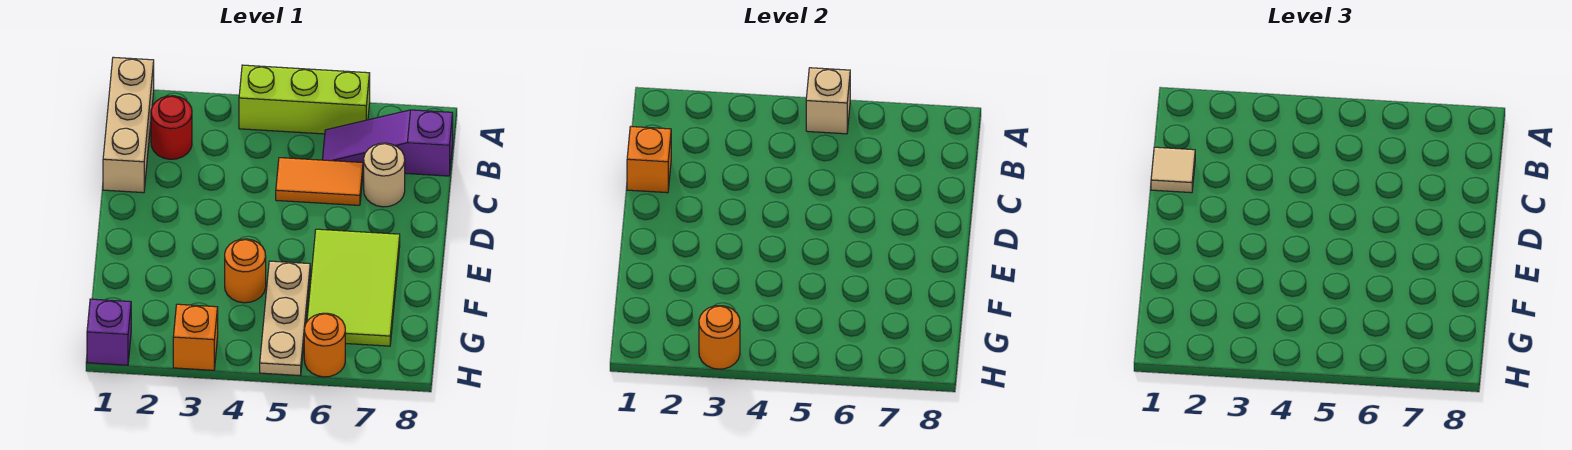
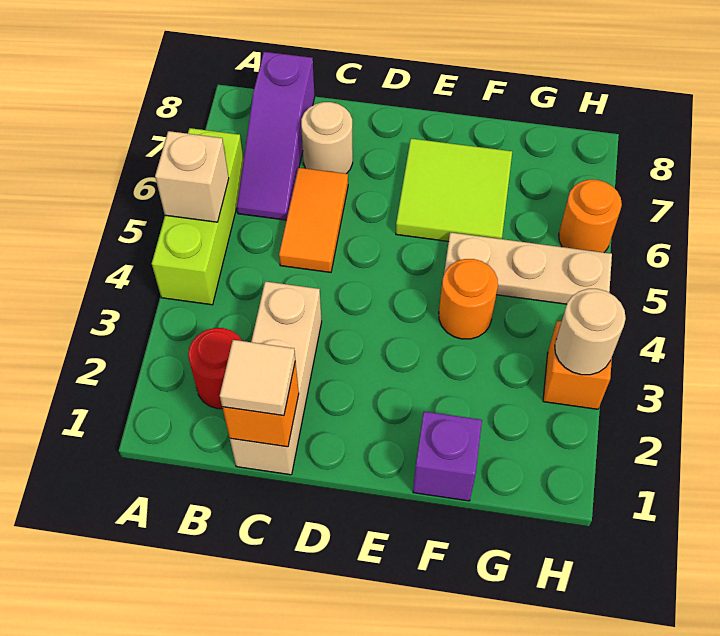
tan brick A1:C1 level 1 -> tan brick C1:C3 level 1
lime tile E6:G7 level 1 -> lime tile E6:F7 level 1
purple brick H1 level 1 -> purple brick F1 level 1
orange round brick H3 level 2 -> tan round brick H3 level 2

